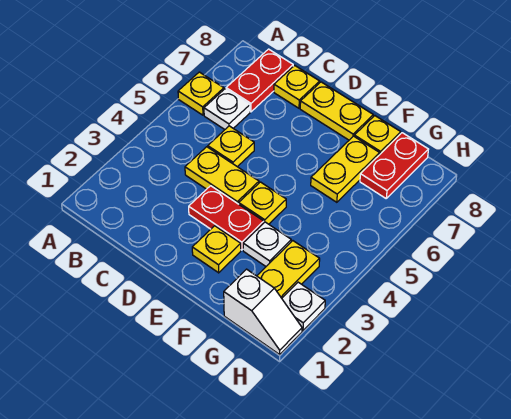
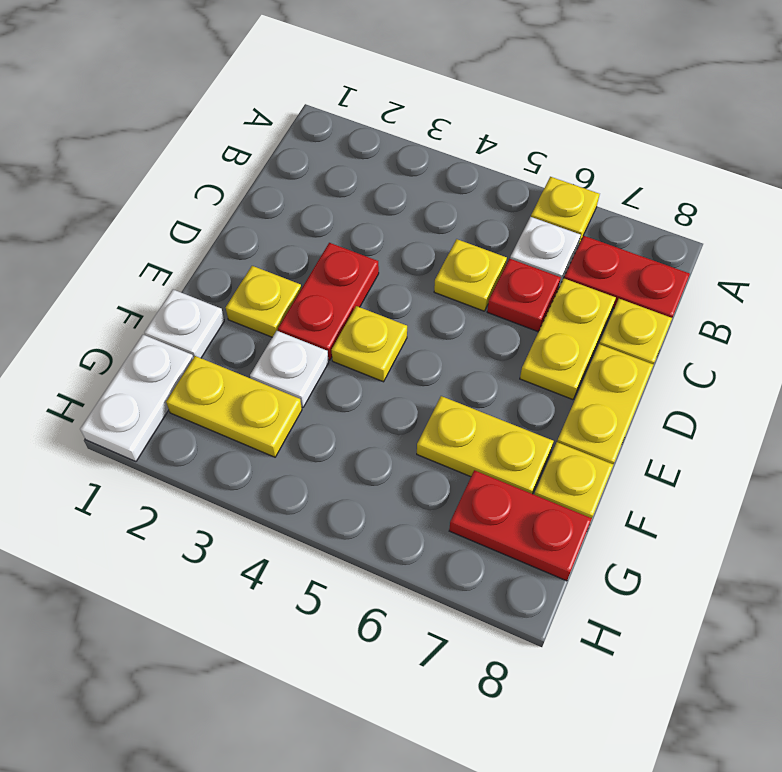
yellow plate C4:D4 level 1 -> yellow plate C7:D7 level 1
none -> red plate C6 level 1
white slope G1:H1 level 1 top G -> white plate G1:H1 level 1
white plate H2 level 1 -> white plate F1 level 1

